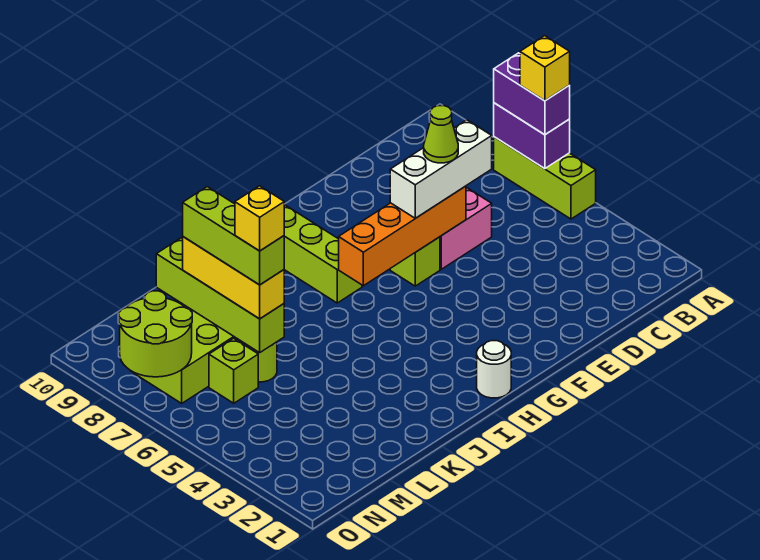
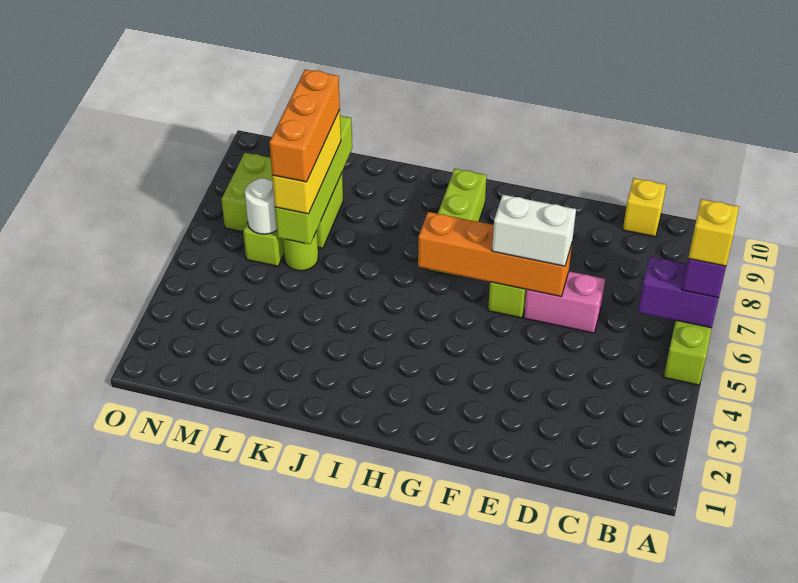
purple brick A6:A7 level 2 -> purple brick A6:B6 level 2
white brick D6:F6 level 3 -> white brick E6:F6 level 3
lime cone E6 level 4 -> none
white round brick H1 level 1 -> white round brick M6 level 2
lime brick L6:L8 level 4 -> orange brick L6:L8 level 4
yellow brick L6 level 5 -> yellow brick C10 level 1
lime round brick N7:O8 level 2 -> none

